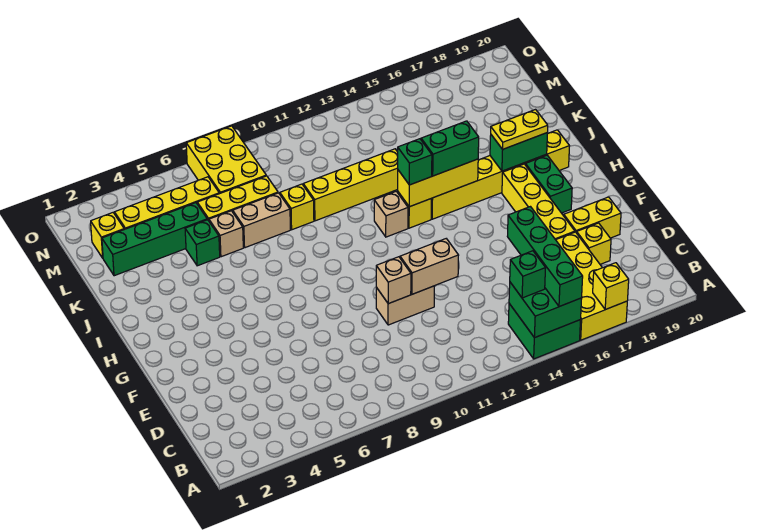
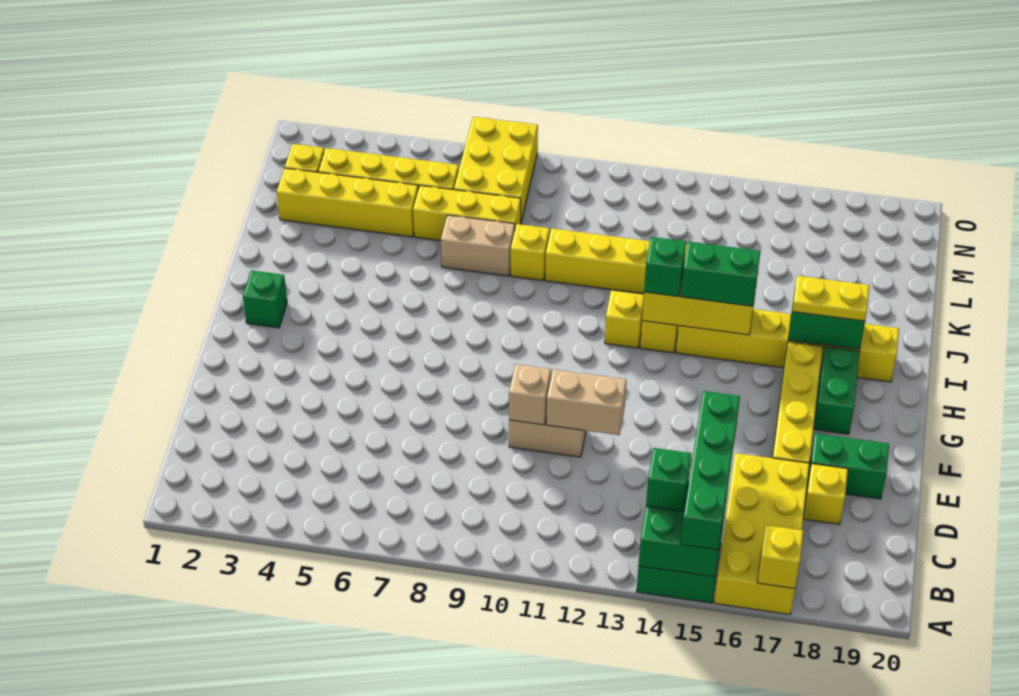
yellow brick E18:E19 level 1 -> green brick E18:E19 level 1
tan brick I12 level 1 -> yellow brick I12 level 1
green brick K5 level 1 -> green brick H2 level 1
tan brick K6 level 1 -> none
green brick L2:L5 level 1 -> yellow brick L2:L5 level 1

